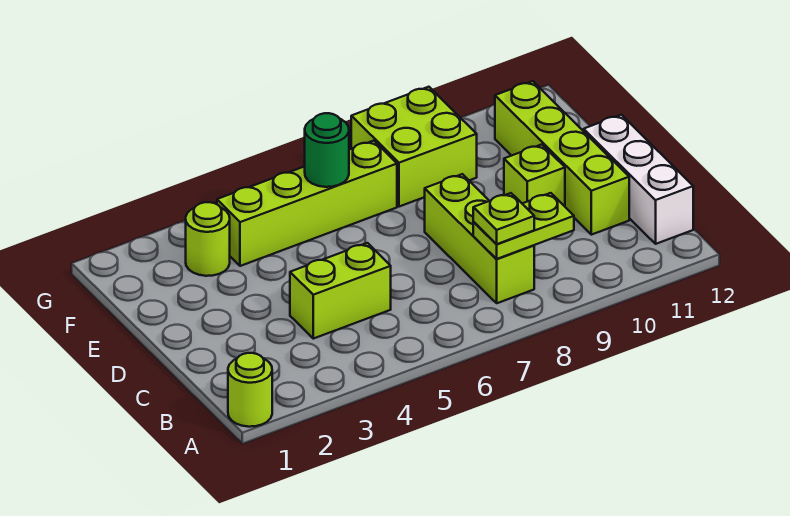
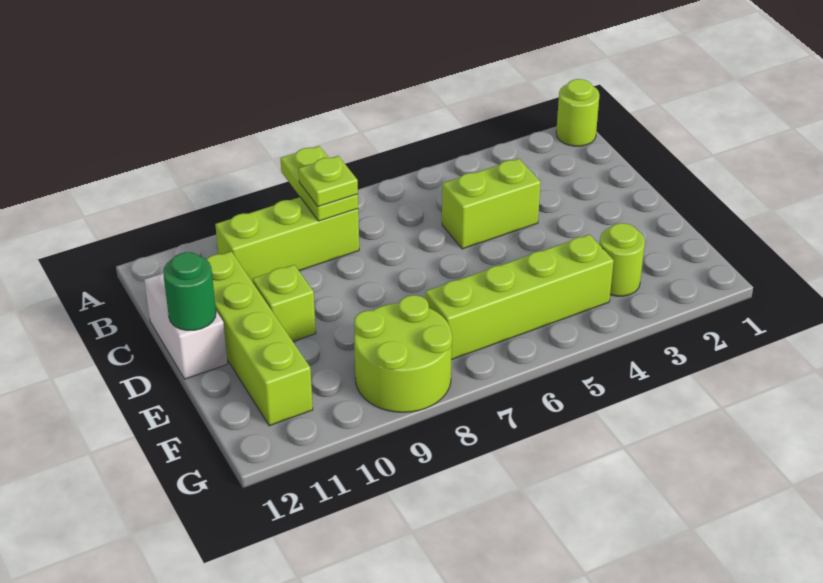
lime brick B8:D8 level 1 -> lime brick B8:B10 level 1
lime plate B8:B9 level 2 -> lime plate A8:B8 level 2
white brick B12:D12 level 1 -> white brick C12:D12 level 1
green round brick F6 level 2 -> green round brick D12 level 2
lime brick F8:G9 level 1 -> lime round brick F8:G9 level 1

